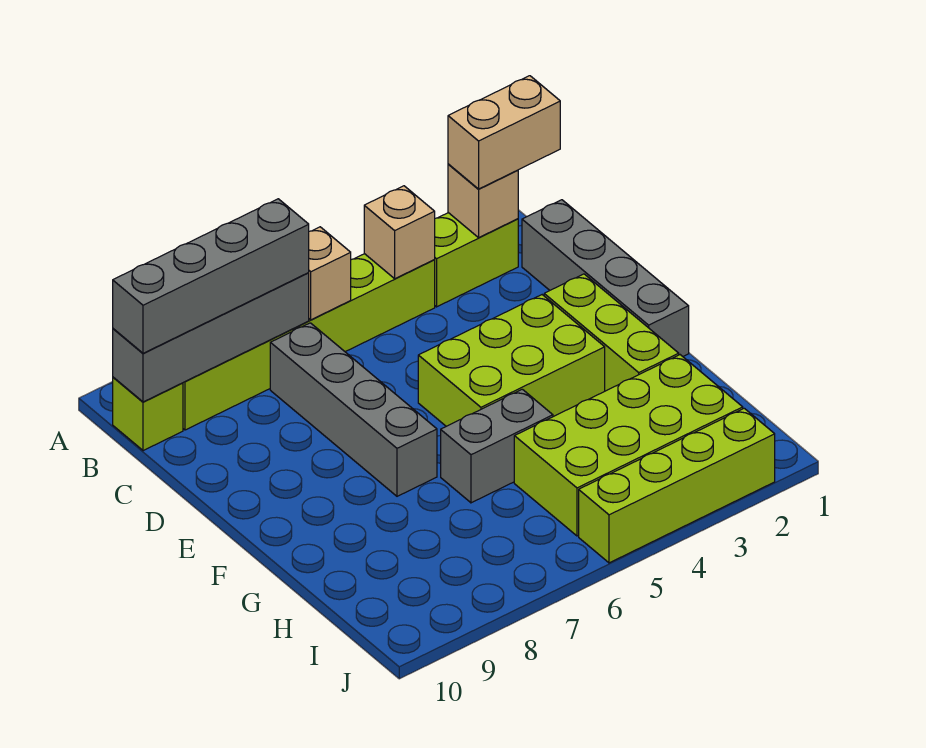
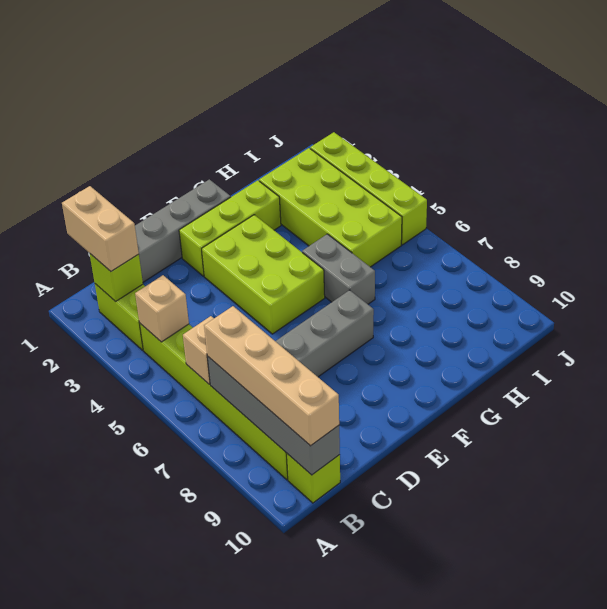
tan brick B2 level 2 -> lime brick B2 level 2
grey brick B7:B10 level 3 -> tan brick B7:B10 level 3

